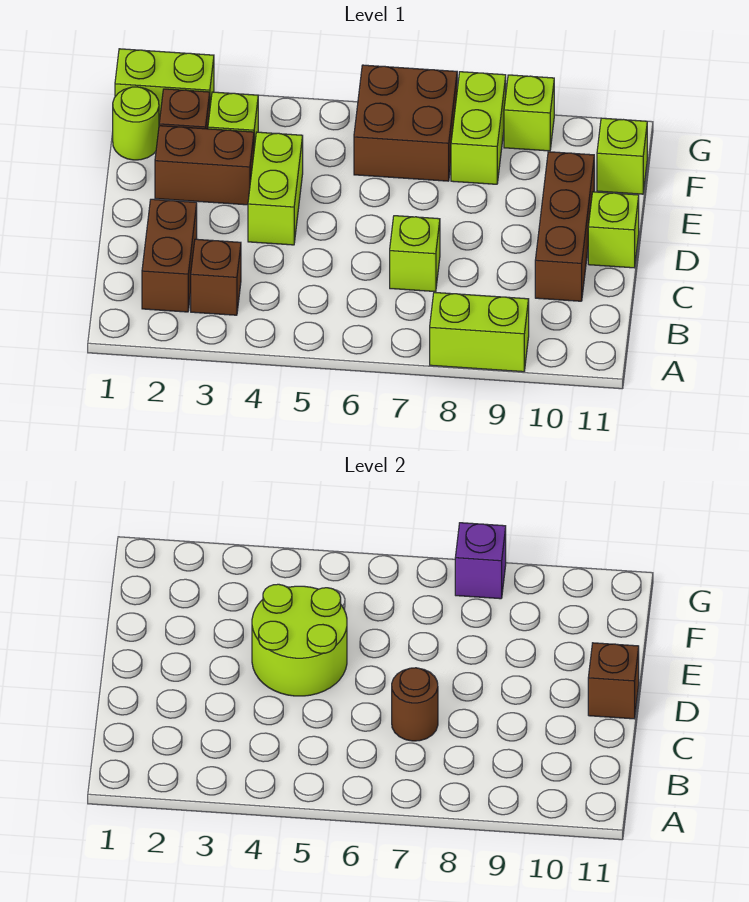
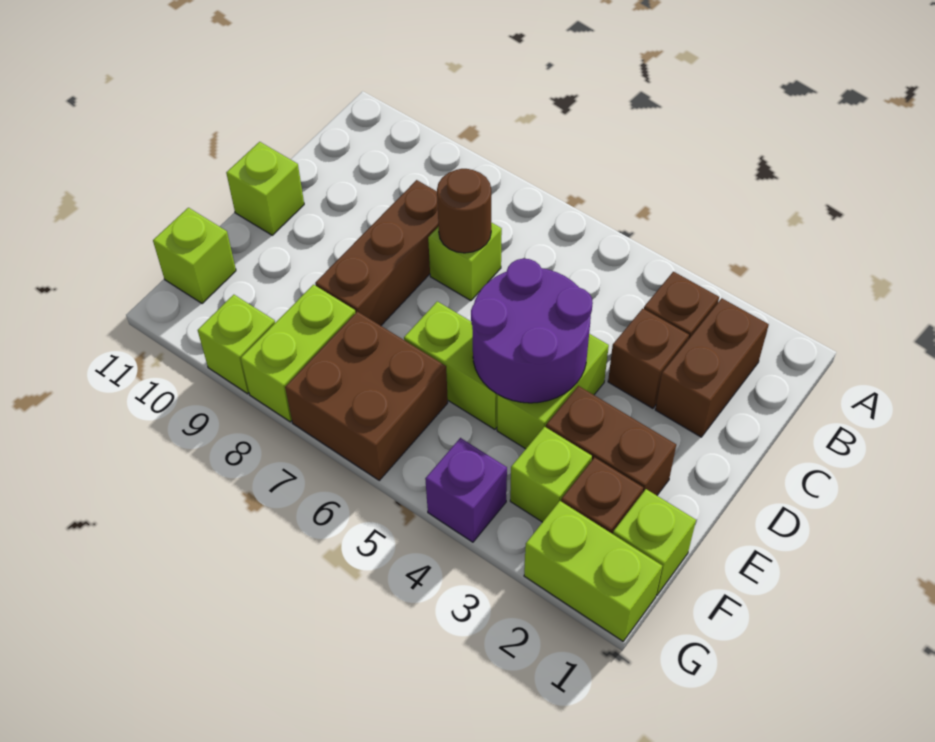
lime brick A8:A9 level 1 -> lime brick E5:E6 level 1
brown brick C10:E10 level 1 -> brown brick C8:E8 level 1
lime round brick D4:E5 level 2 -> purple round brick D4:E5 level 2
brown brick D11 level 2 -> brown brick C3 level 1
lime round brick F1 level 1 -> lime brick F1 level 1
purple brick G8 level 2 -> purple brick G4 level 1

